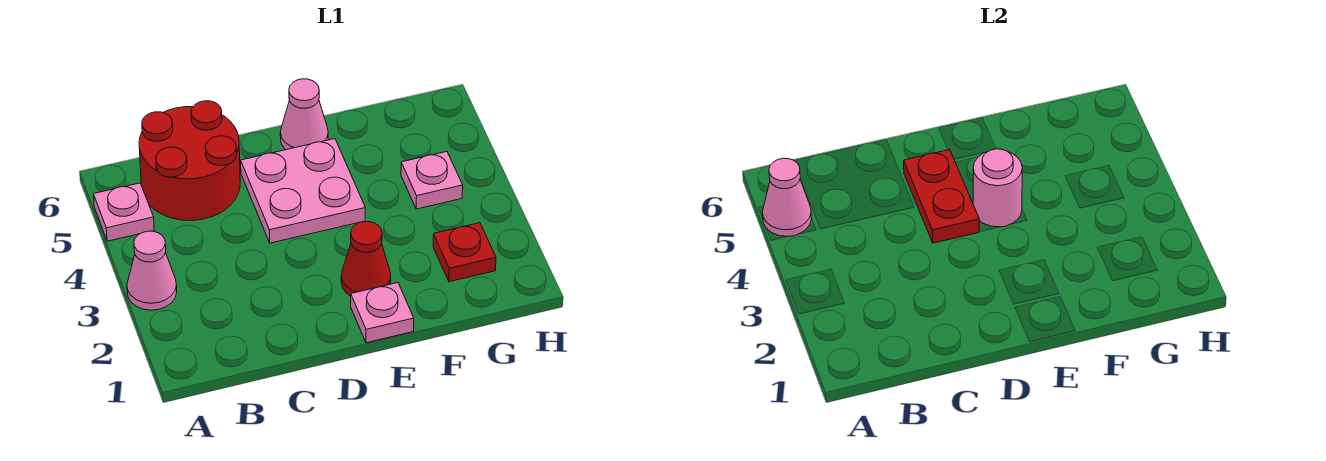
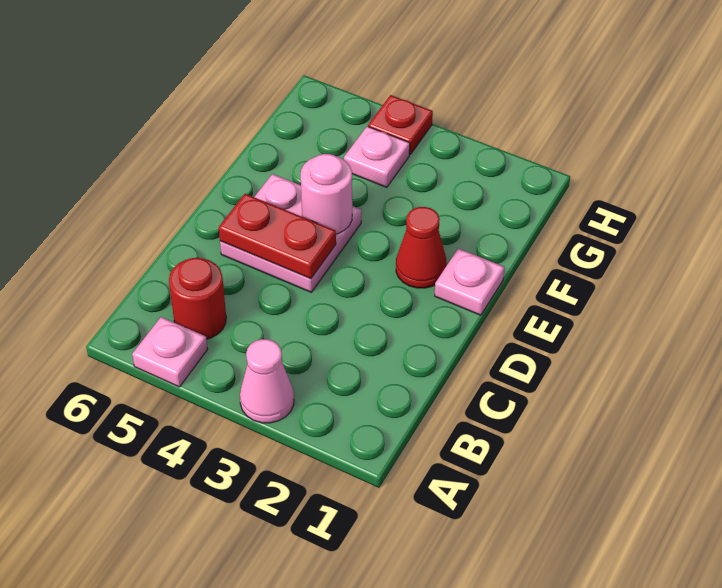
pink cone A5 level 2 -> none
red round brick B5:C6 level 1 -> red round brick B5 level 1
pink cone E6 level 1 -> none
red plate G2 level 1 -> red plate H4 level 1

